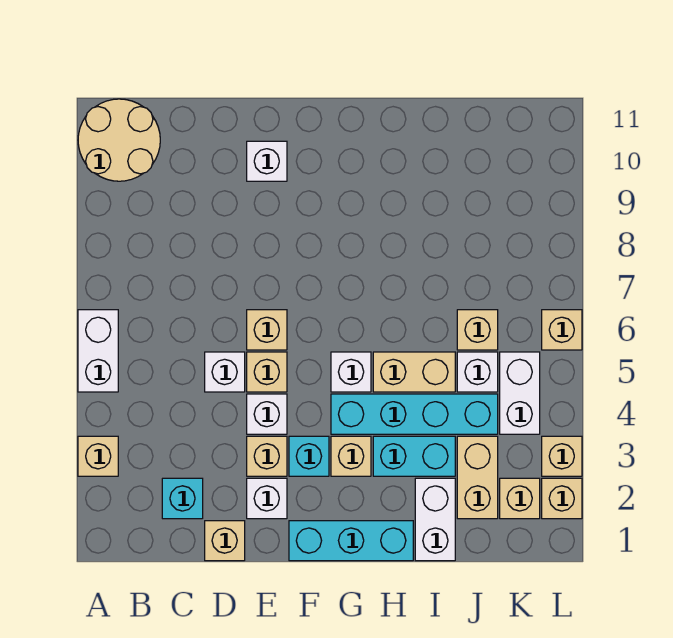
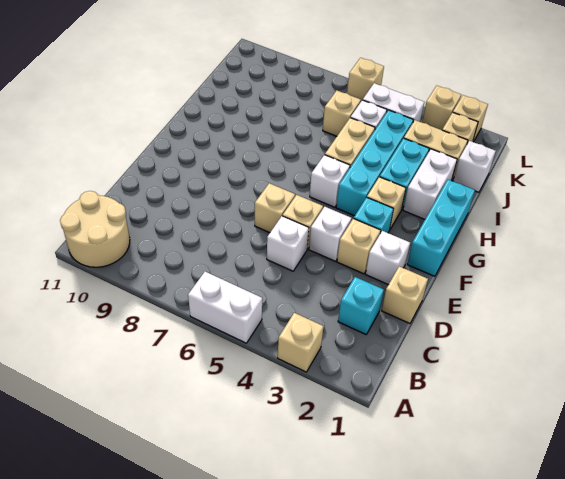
white brick E10 level 1 -> white brick J1 level 1
white brick I1:I2 level 1 -> white brick H2:I2 level 1

